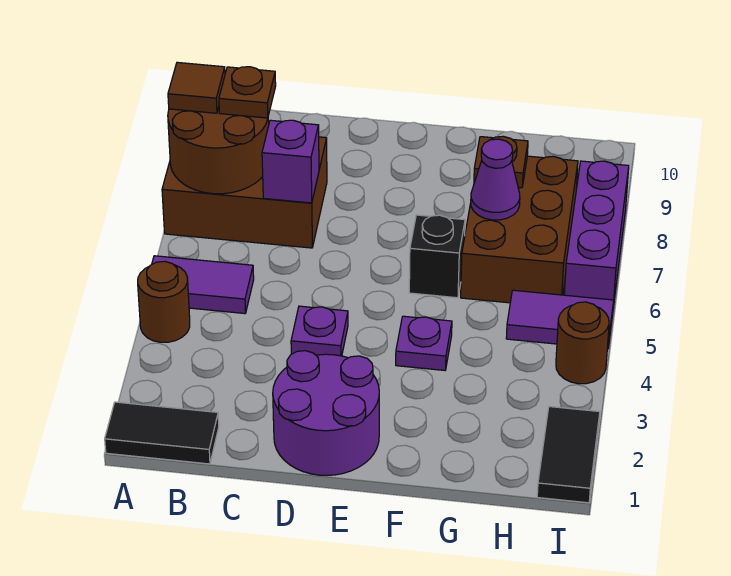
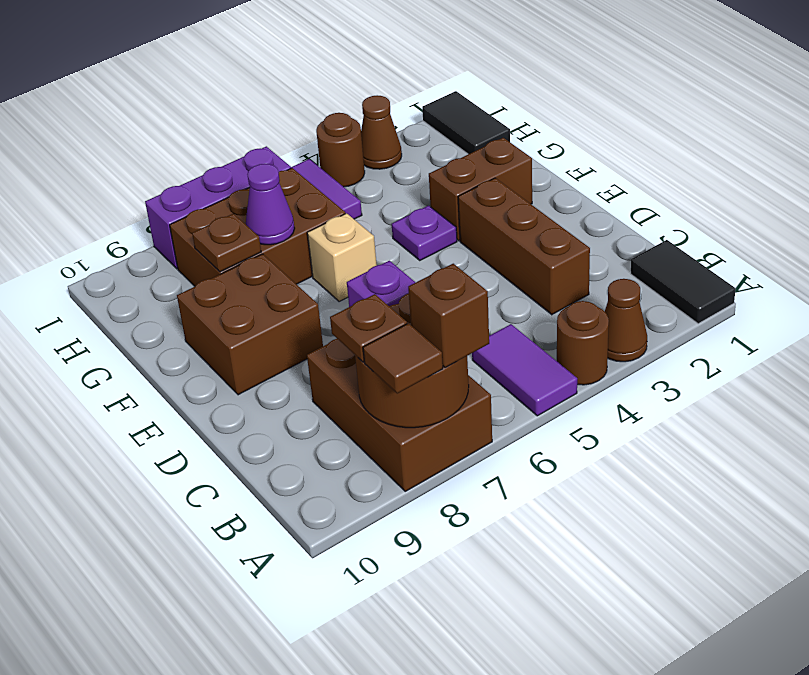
none -> brown cone A3 level 1
none -> brown brick A7 level 3
none -> brown brick C3:E3 level 1
purple round brick D1:E2 level 1 -> none
purple plate D4 level 1 -> none
none -> brown brick E8:F9 level 1
none -> brown brick F2:F3 level 1
black brick F6 level 1 -> tan brick F6 level 1
black tile I1:I2 level 1 -> black tile H1:I1 level 1
none -> brown cone I3 level 1

